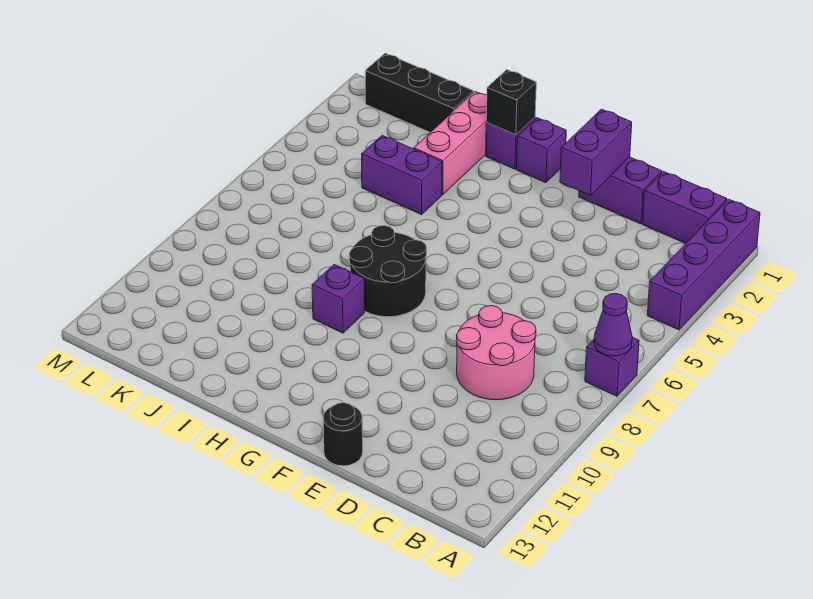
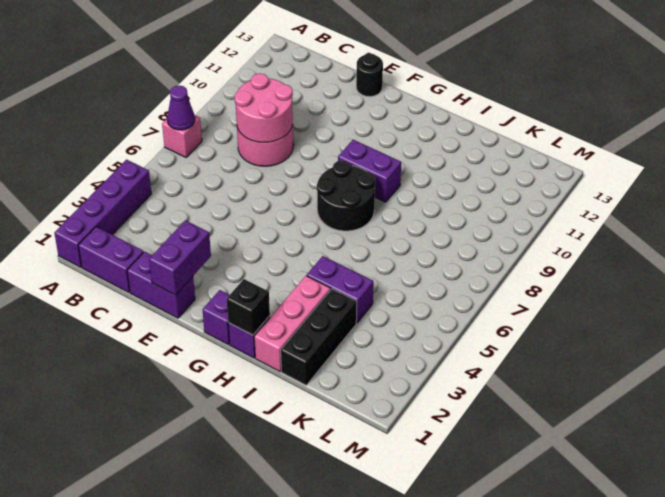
purple brick A7 level 1 -> pink brick A7 level 1
none -> pink round brick C8:D9 level 2
purple brick H9 level 1 -> purple brick G9:H9 level 1
black brick J1:L1 level 1 -> black brick J1:J3 level 1

